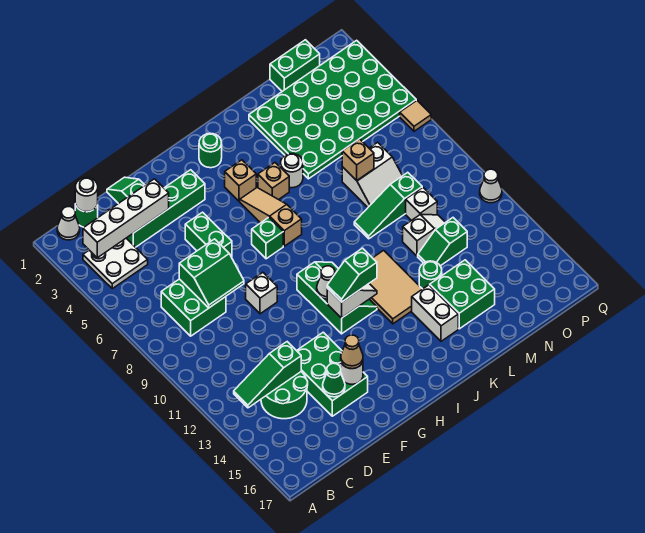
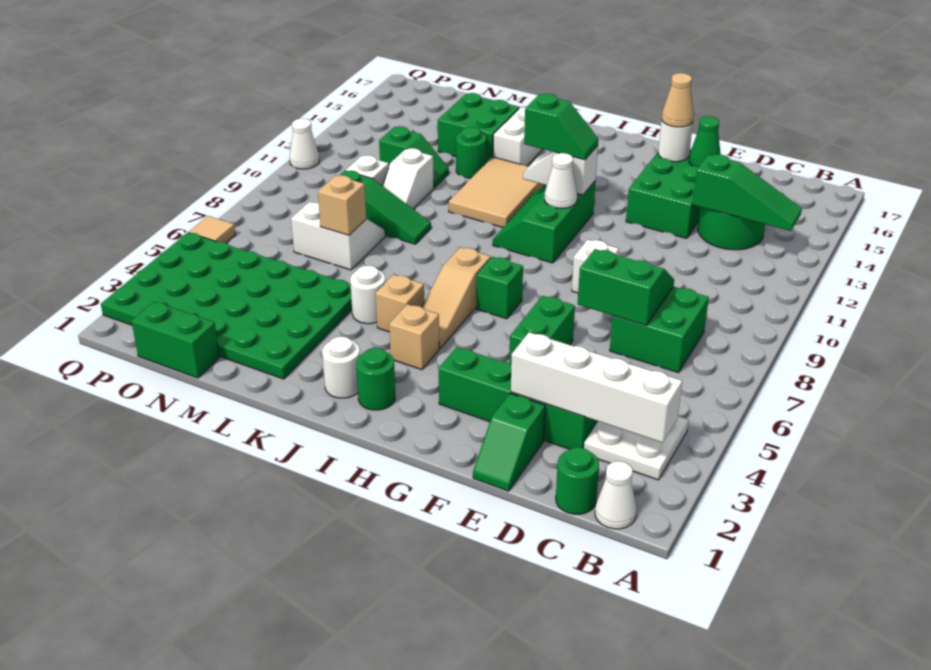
white round brick C1 level 2 -> white round brick J2 level 1
white slope M11:N11 level 1 top M -> white slope M10:M11 level 1 top 11

